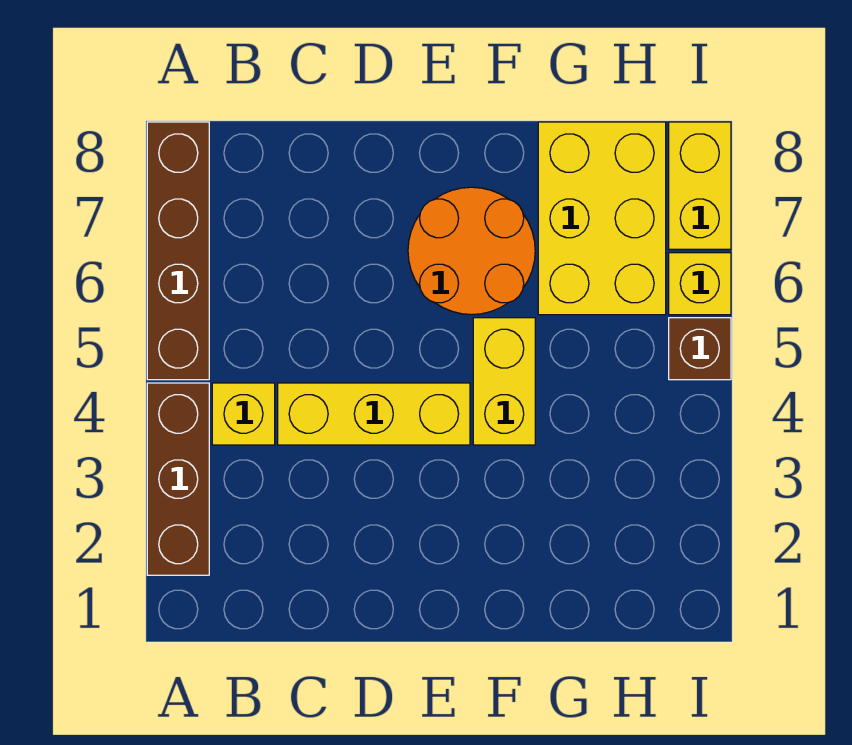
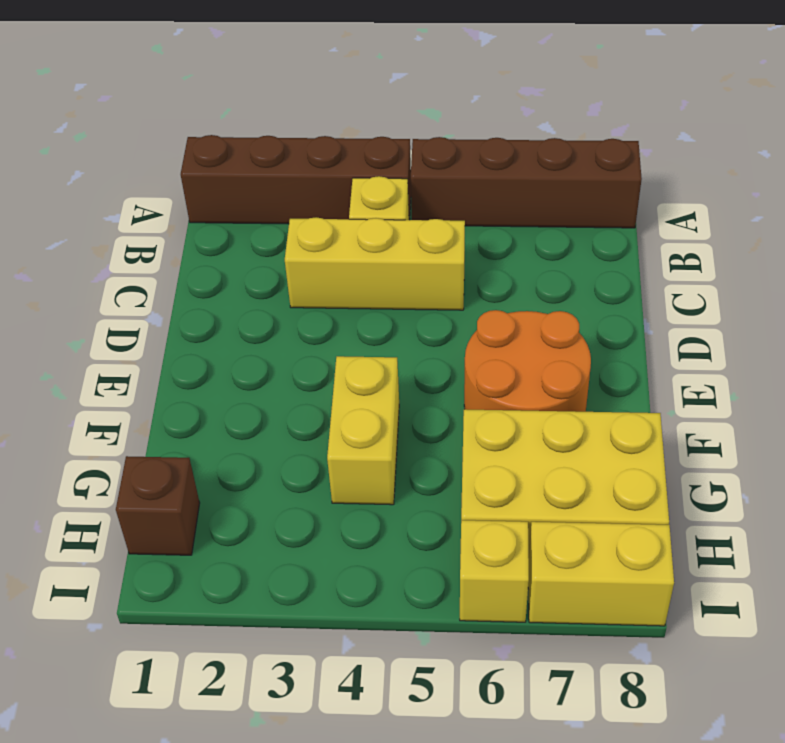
brown brick A2:A4 level 1 -> brown brick A1:A4 level 1
yellow brick C4:E4 level 1 -> yellow brick C3:C5 level 1
yellow brick F4:F5 level 1 -> yellow brick F4:G4 level 1
brown brick I5 level 1 -> brown brick H1 level 1

